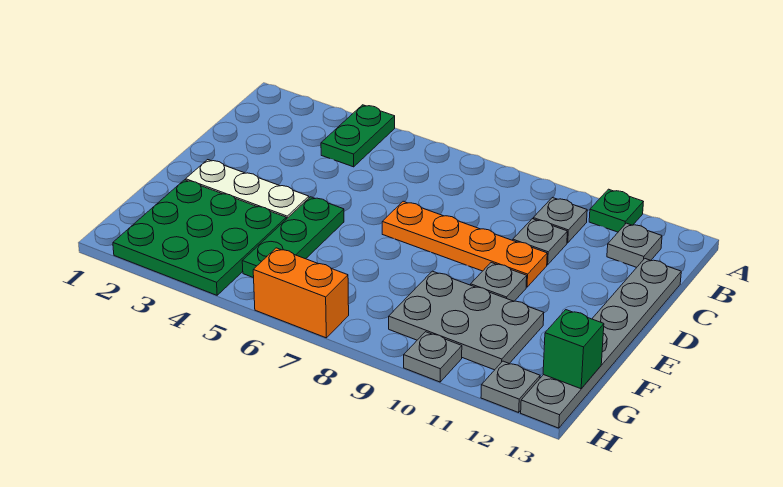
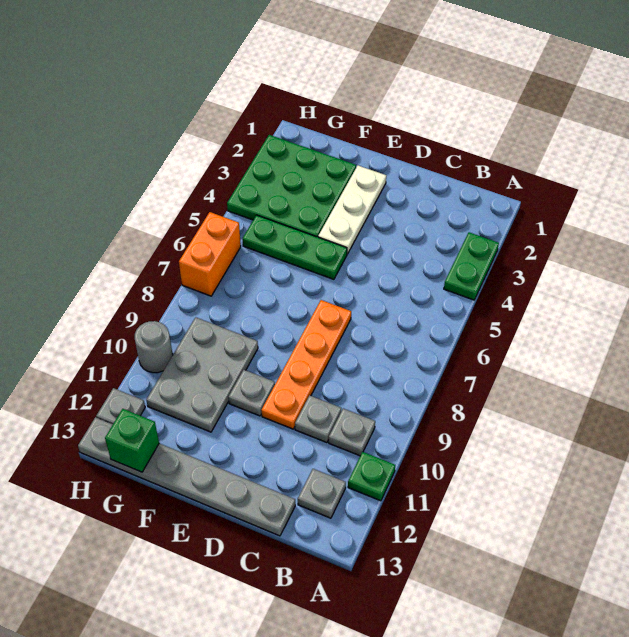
green plate A4:B4 level 1 -> green plate A3:A4 level 1
grey plate H10 level 1 -> grey round brick H10 level 1

